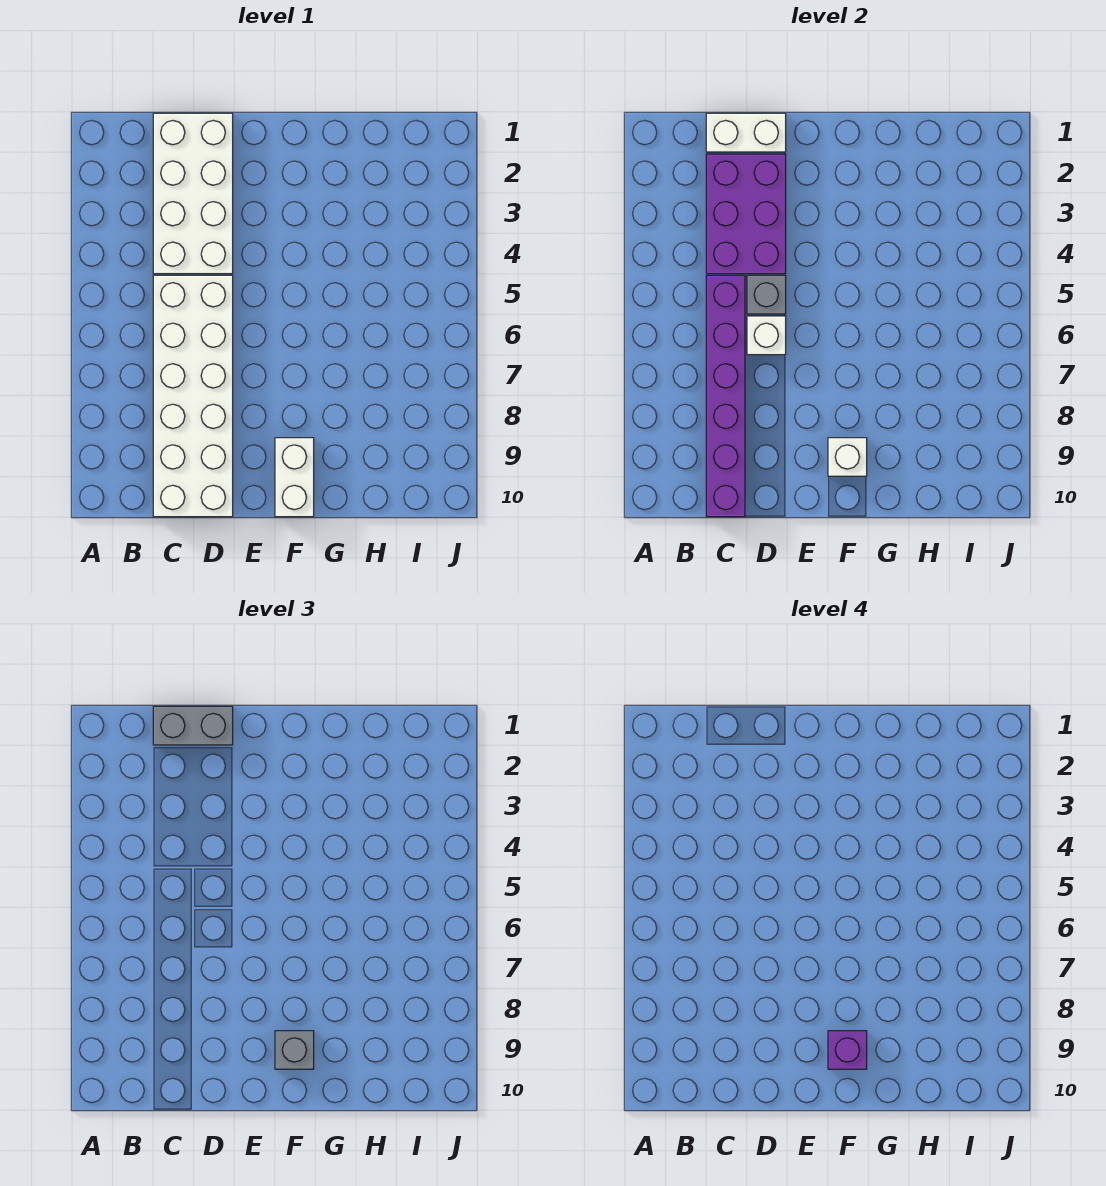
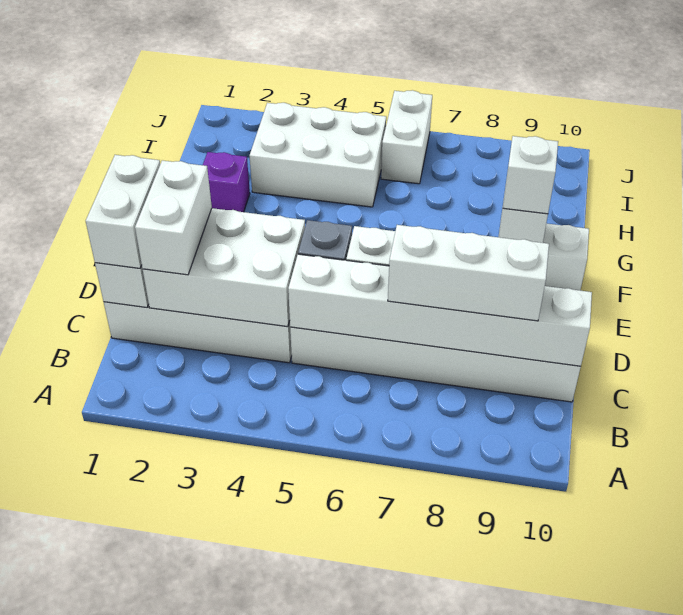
grey brick C1:D1 level 3 -> white brick C1:D1 level 3
purple brick C2:D4 level 2 -> white brick C2:D4 level 2
none -> white brick C2:D2 level 3
purple brick C5:C10 level 2 -> white brick C5:C10 level 2
none -> white brick C7:C9 level 3
grey brick F9 level 3 -> white brick F9 level 3
purple brick F9 level 4 -> purple brick G2 level 1
none -> white brick H3:I5 level 1
none -> white brick I6:J6 level 1

